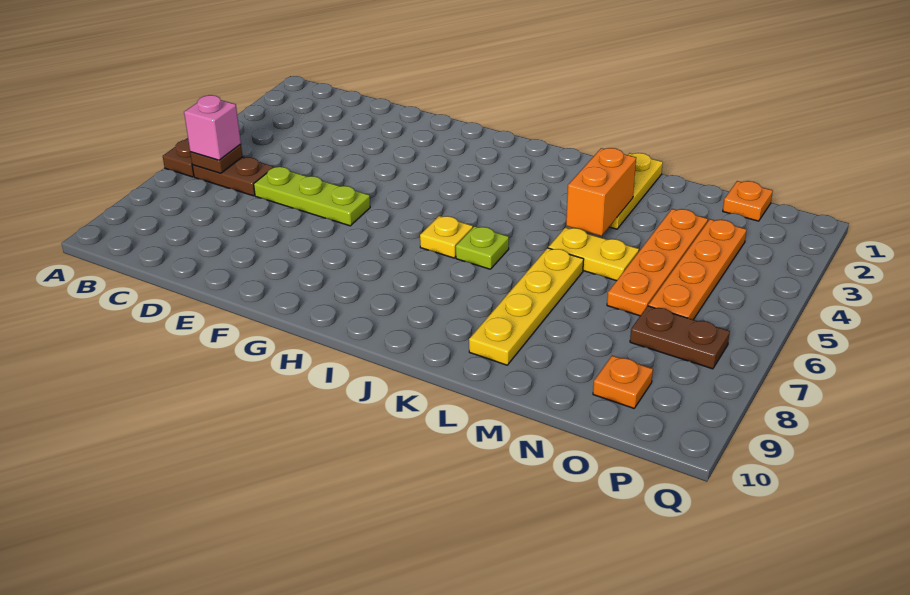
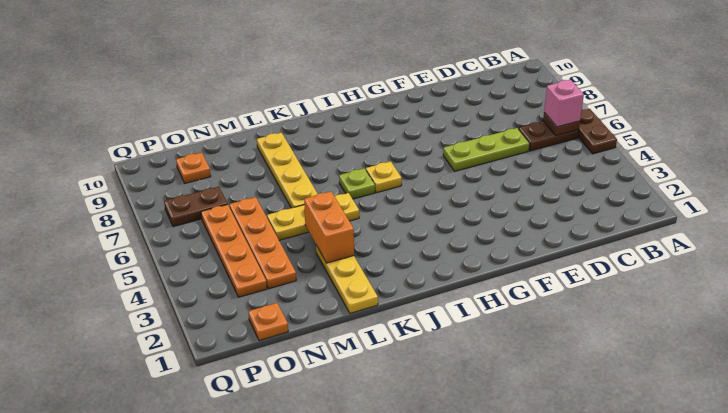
yellow plate L5:M5 level 1 -> yellow plate K5:M5 level 1

